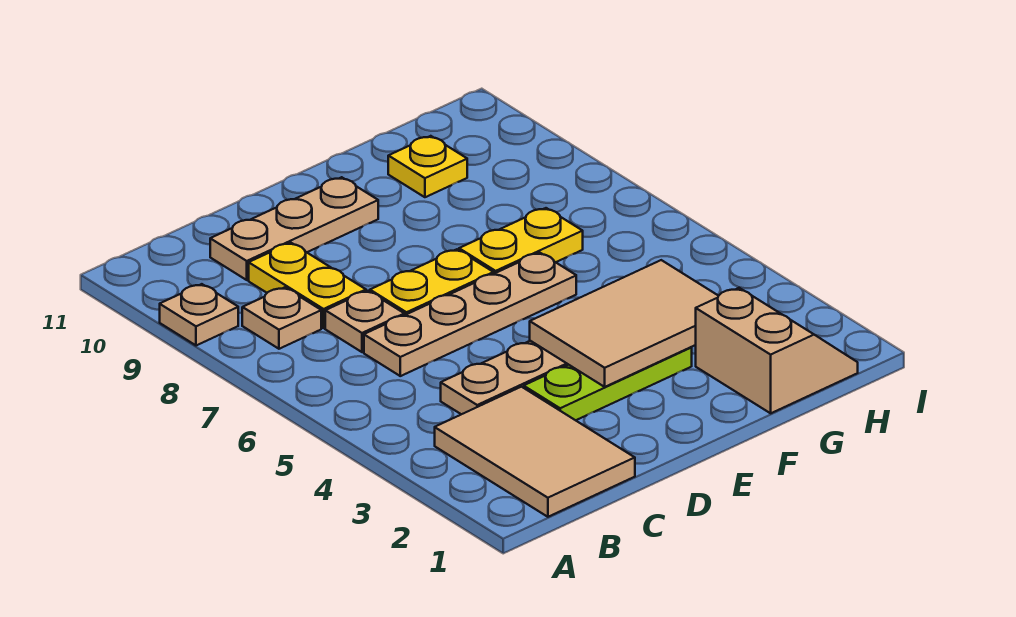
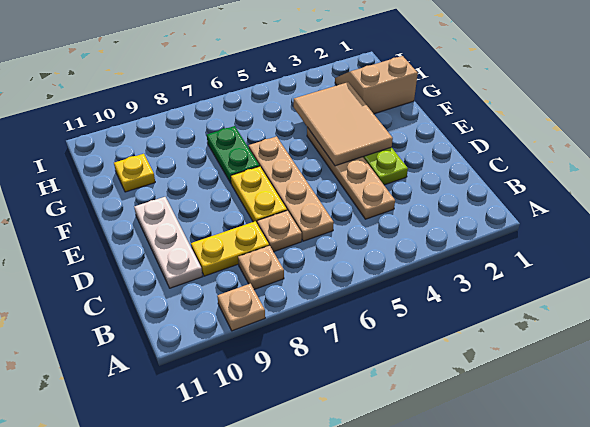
tan tile B1:C3 level 1 -> none
tan plate C10:E10 level 1 -> white plate C10:E10 level 1
yellow plate F7:G7 level 1 -> green plate F7:G7 level 1

